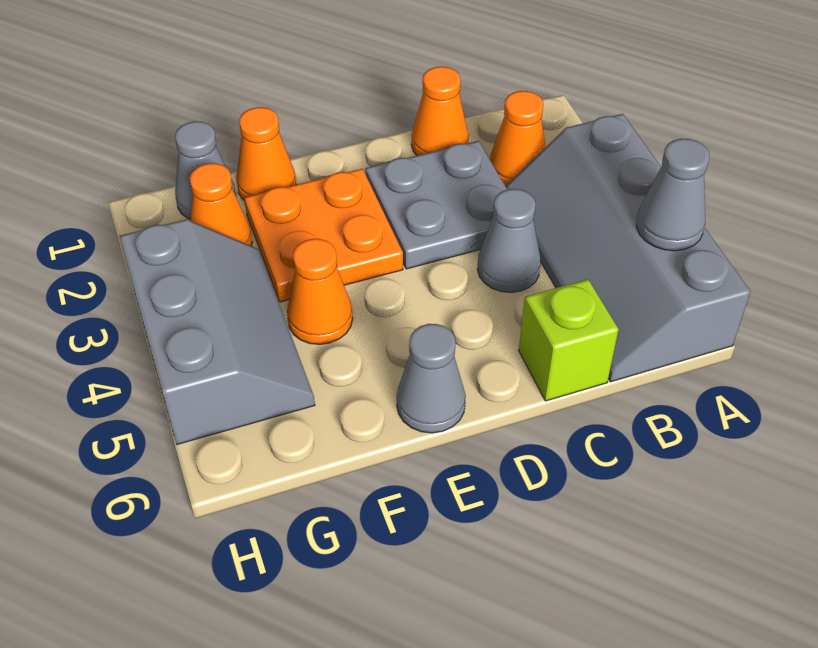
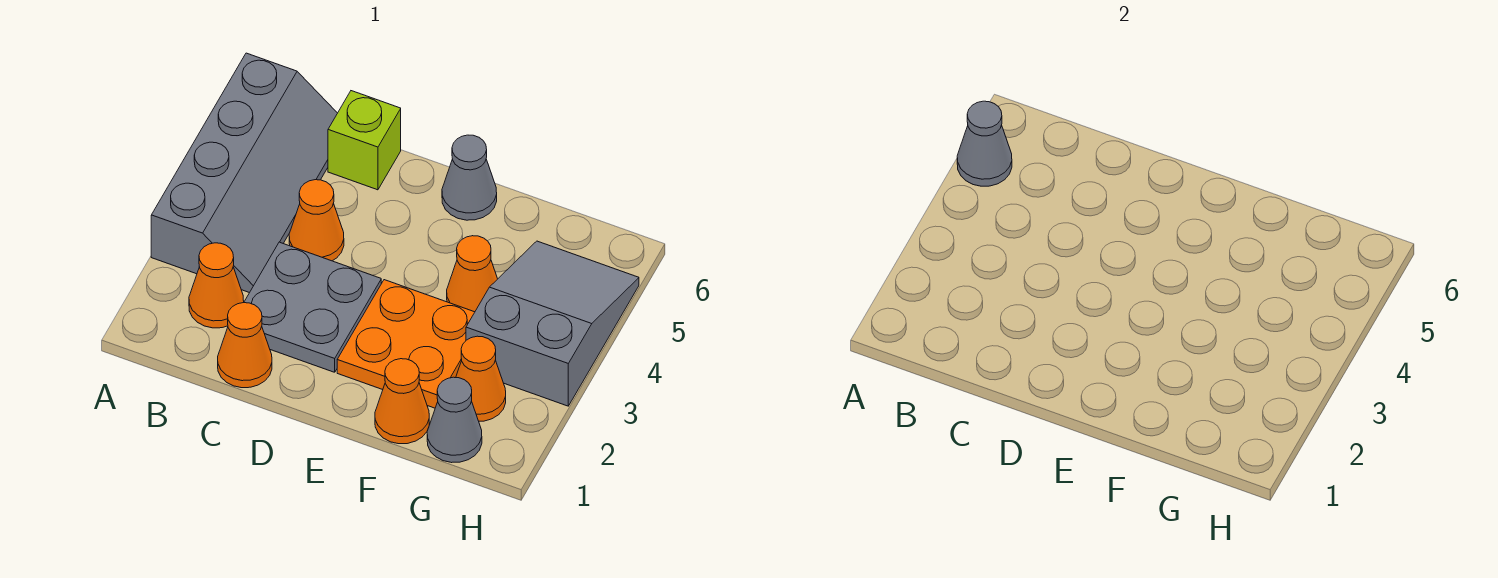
grey cone C4 level 1 -> orange cone C4 level 1
grey slope G3:H5 level 1 top H -> grey slope G3:H5 level 1 top 3

